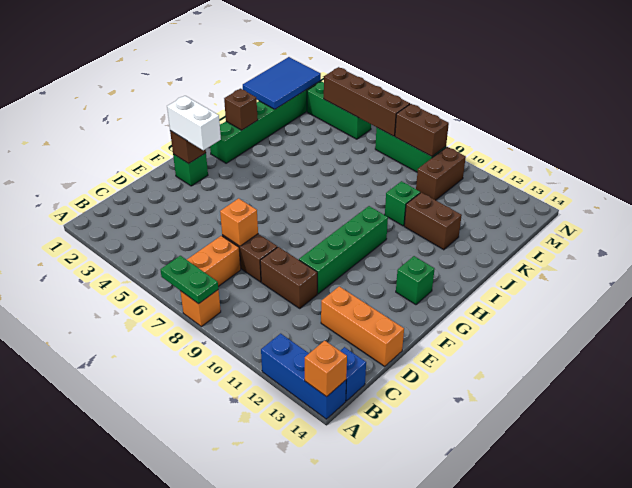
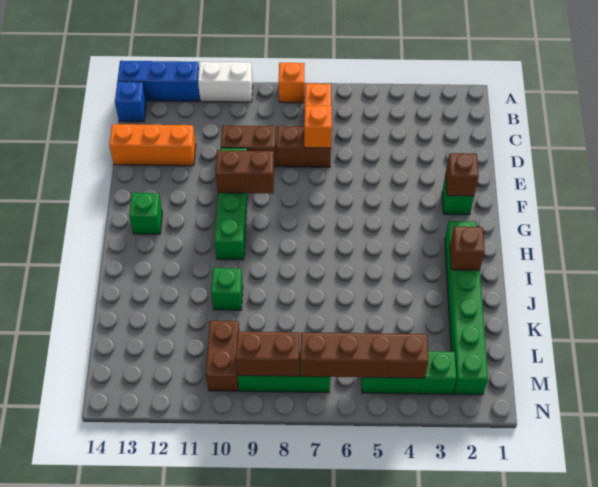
green plate A7:A8 level 2 -> none
orange brick A14 level 2 -> none
white brick F2:F3 level 3 -> white brick A10:A11 level 1
brown brick J11:J12 level 1 -> brown brick F9:F10 level 2
blue tile K1:M2 level 2 -> none

